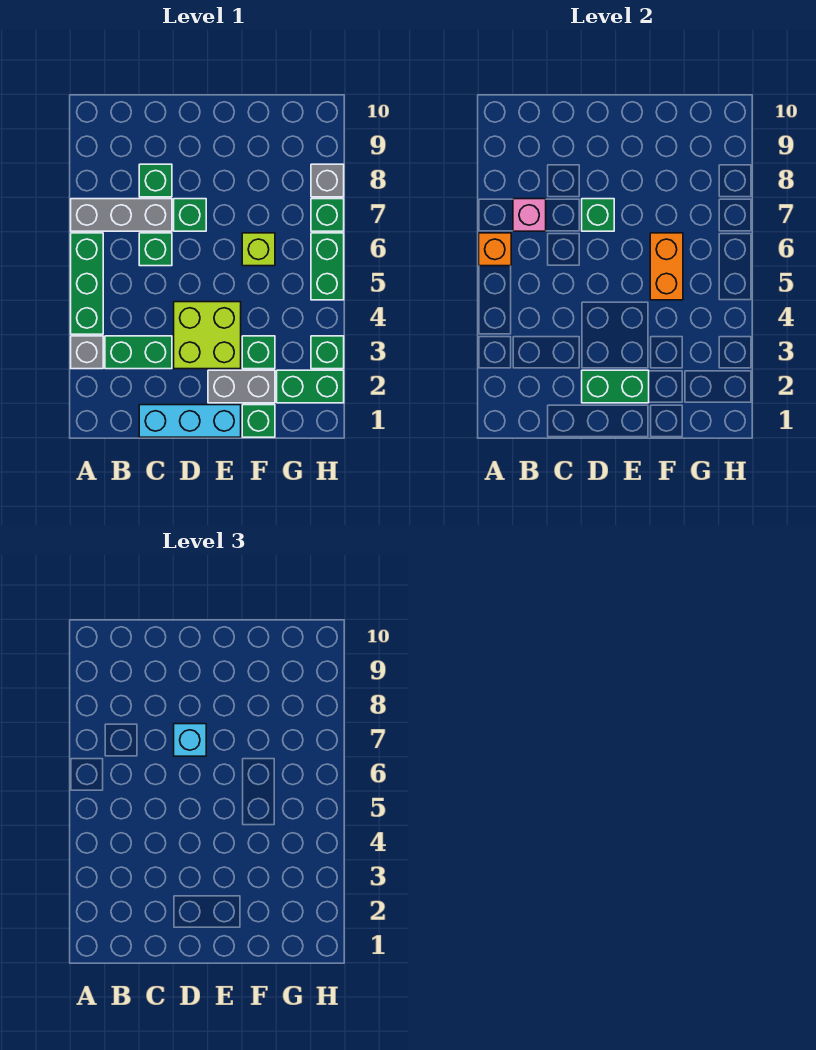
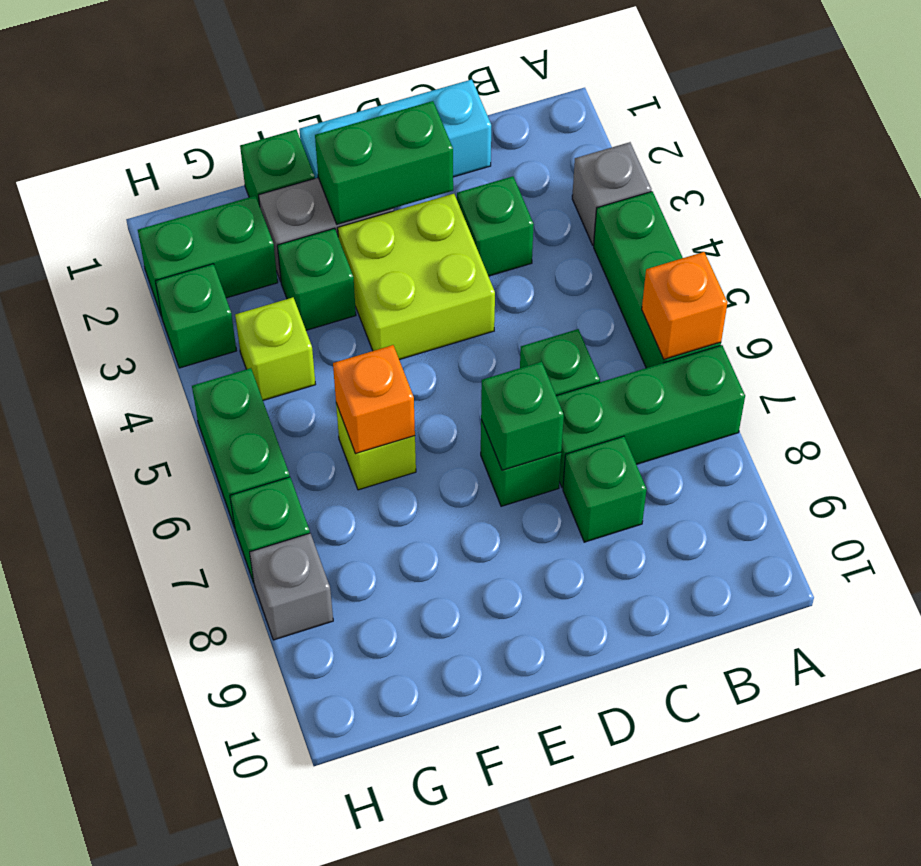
grey brick A7:C7 level 1 -> green brick A7:C7 level 1
green brick B3:C3 level 1 -> green brick C3 level 1
pink brick B7 level 2 -> none
cyan brick D7 level 3 -> none
orange brick F5:F6 level 2 -> orange brick F6 level 2
none -> lime brick G4 level 1

